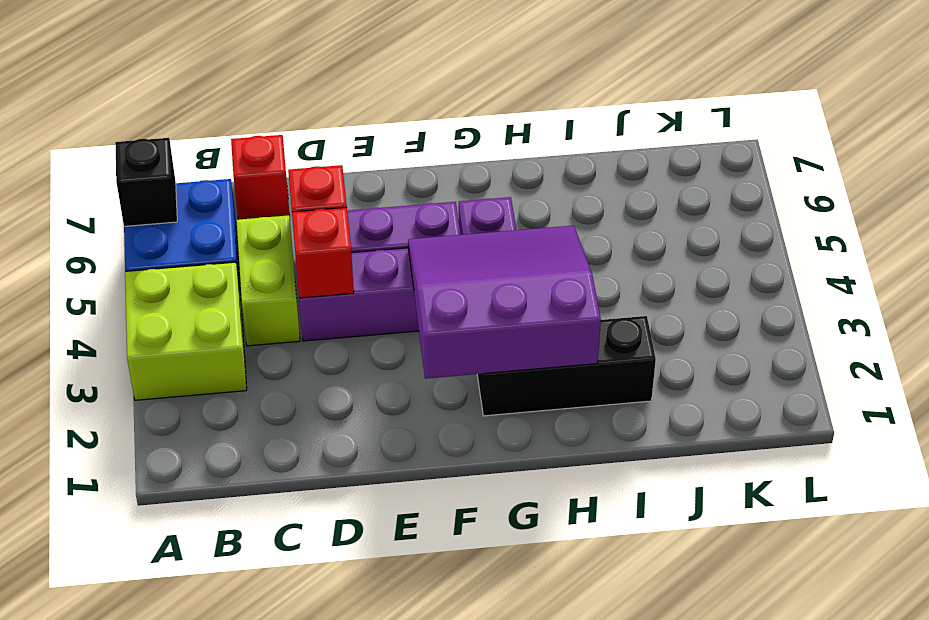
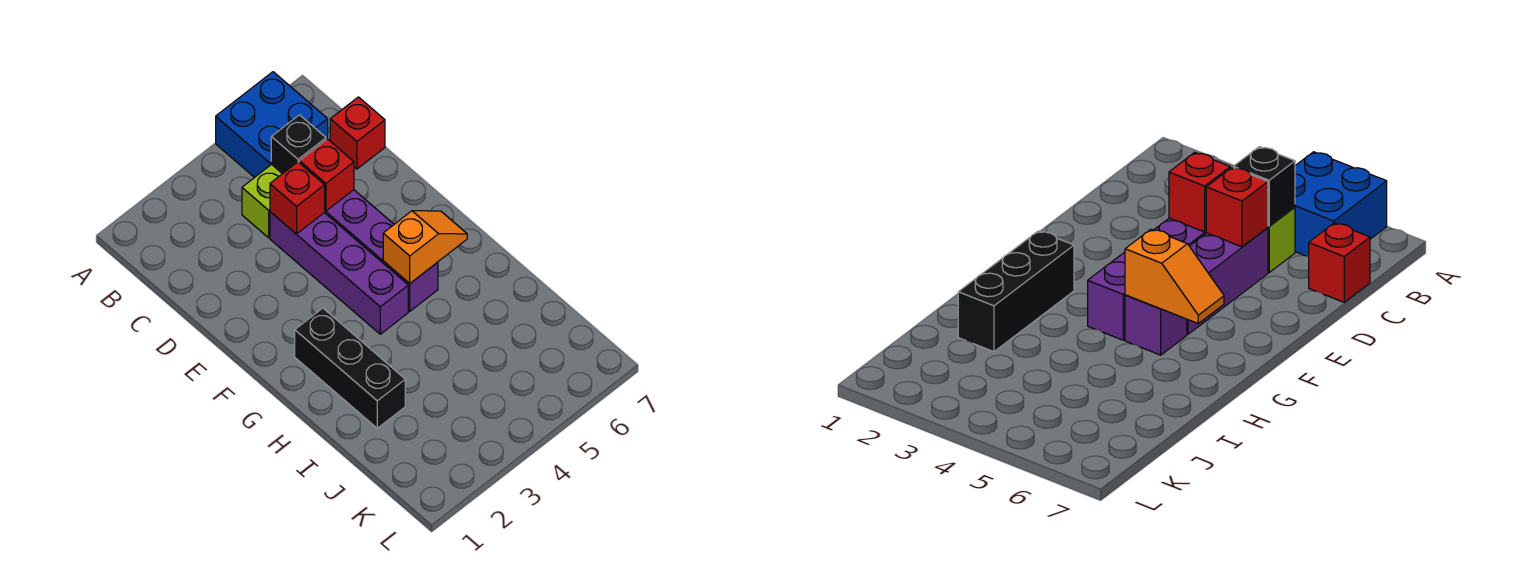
lime brick A3:B4 level 1 -> none
black brick A6 level 2 -> black brick C5 level 2
purple slope F2:H4 level 2 top 2 -> none
none -> orange slope G5:G6 level 2 top 5

